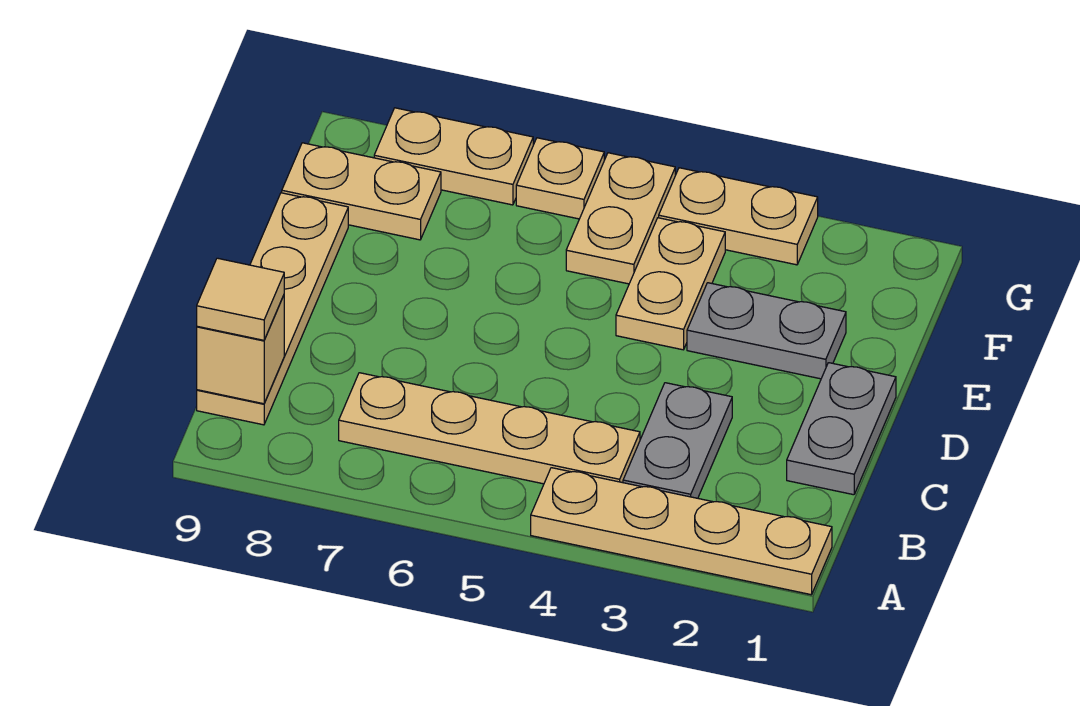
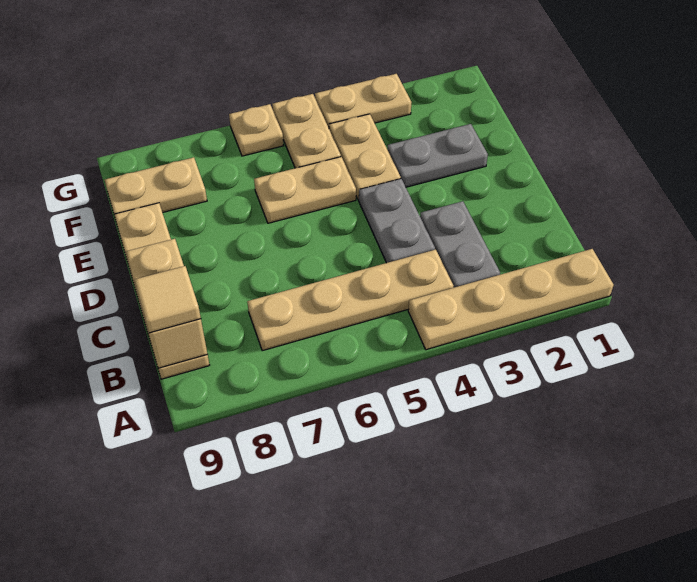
tan brick B9 level 2 -> tan brick B9:C9 level 2
grey plate C1:D1 level 1 -> grey plate C4:D4 level 1
tan plate G7:G8 level 1 -> tan plate E5:E6 level 1

